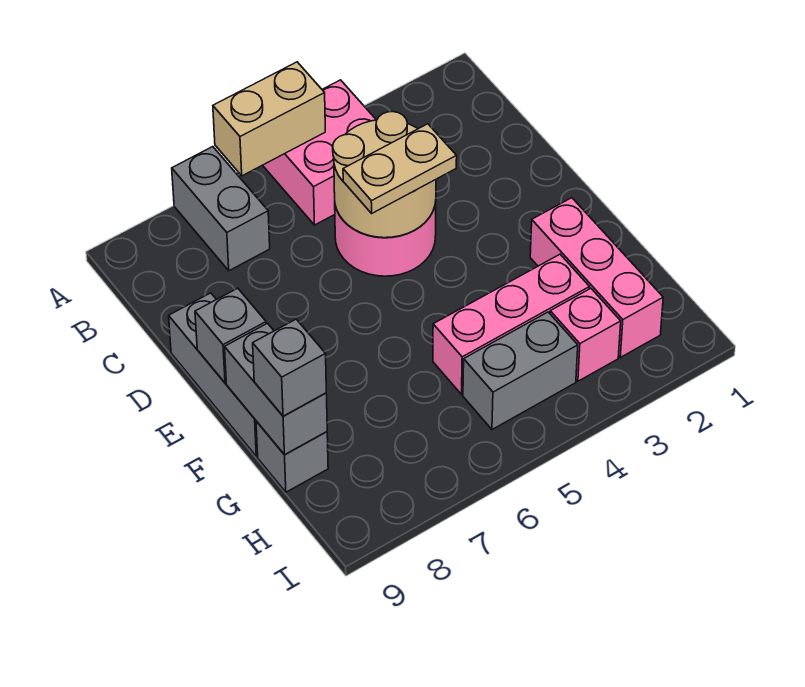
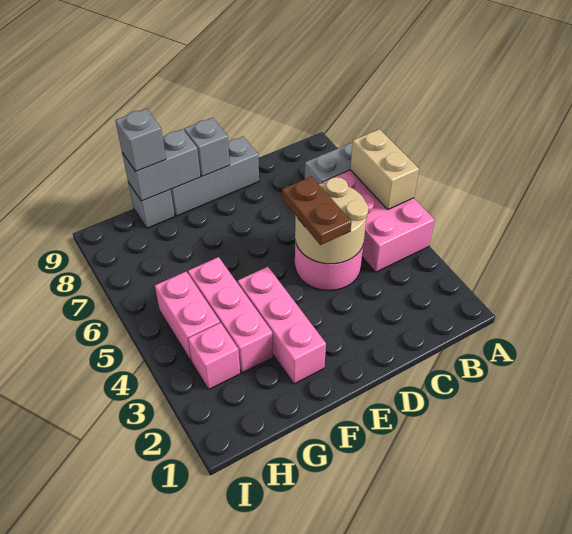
pink brick A4:B5 level 1 -> pink brick A4:B6 level 1
tan plate D4:D5 level 3 -> brown plate D4:D5 level 3
pink brick F2:H2 level 1 -> pink brick F2:F4 level 1
grey brick H4:H5 level 1 -> pink brick H4:H5 level 1

